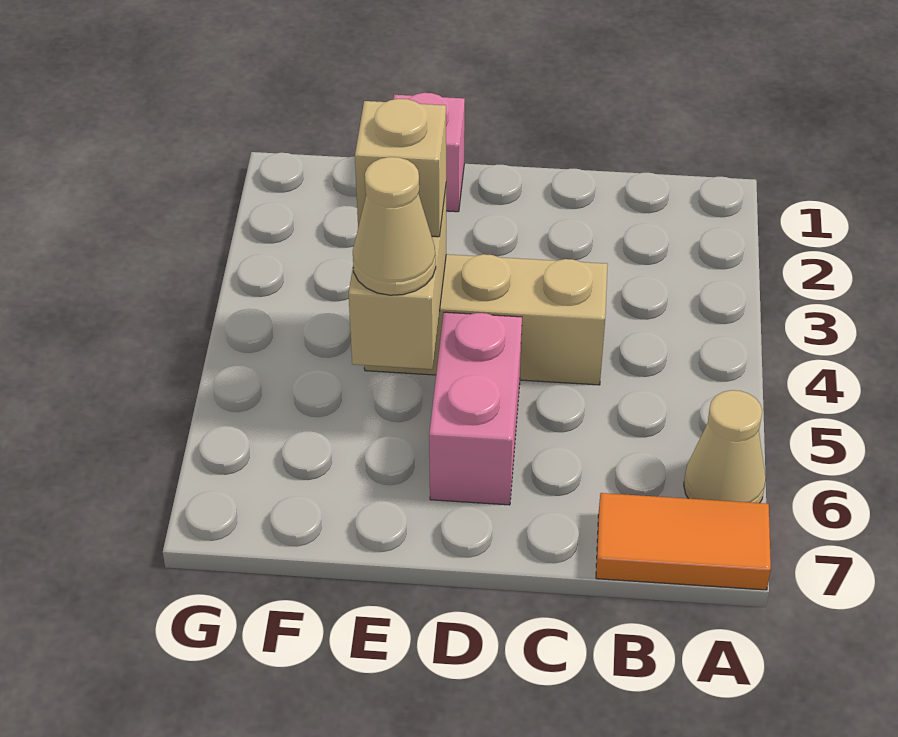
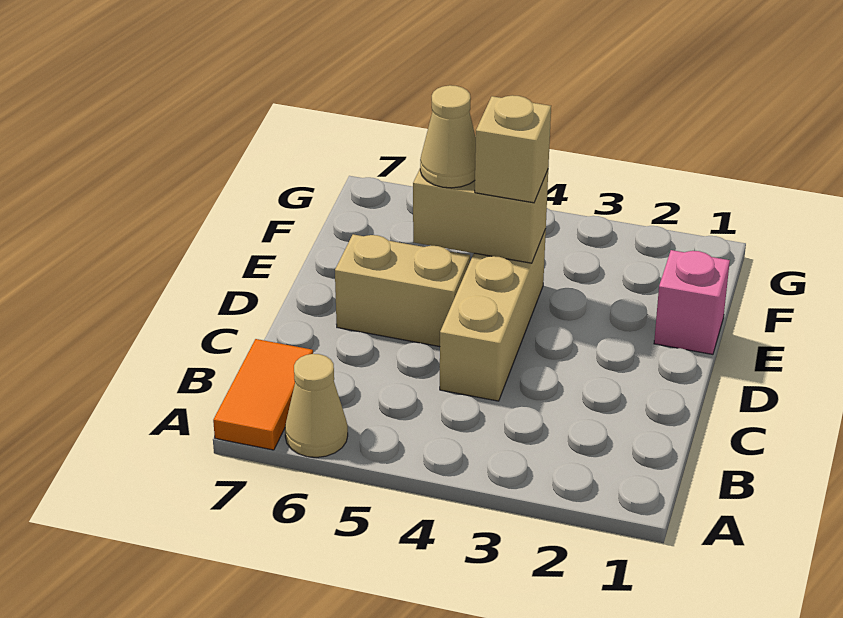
pink brick D5:D6 level 1 -> tan brick D5:D6 level 1

